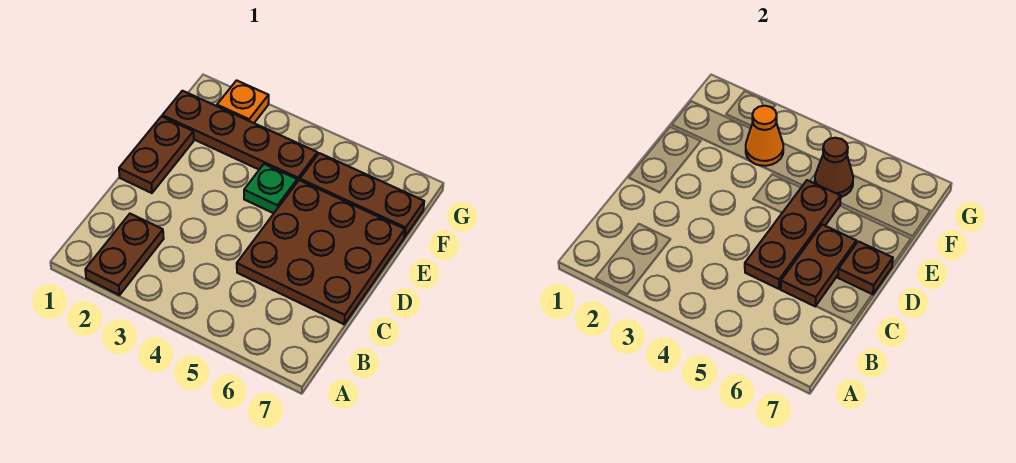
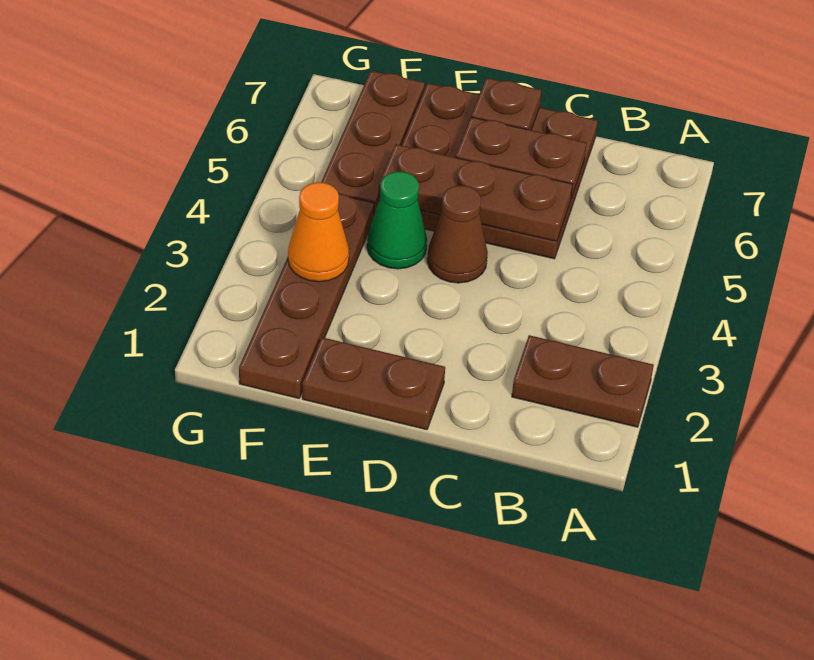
green plate E4 level 1 -> green cone E4 level 1
brown cone F5 level 2 -> brown cone D4 level 1
orange plate G2 level 1 -> none

